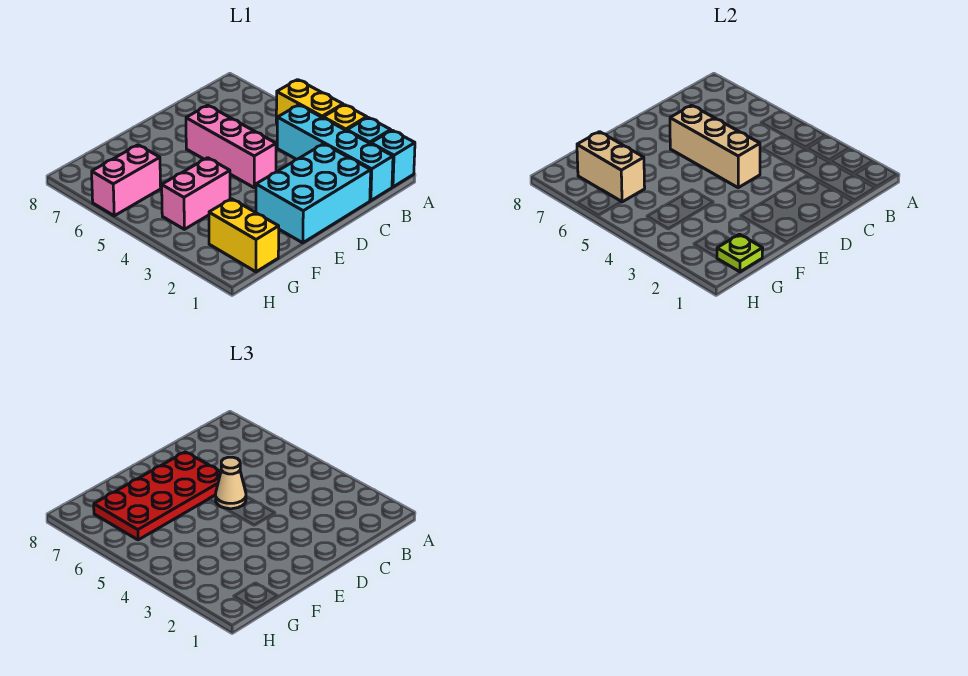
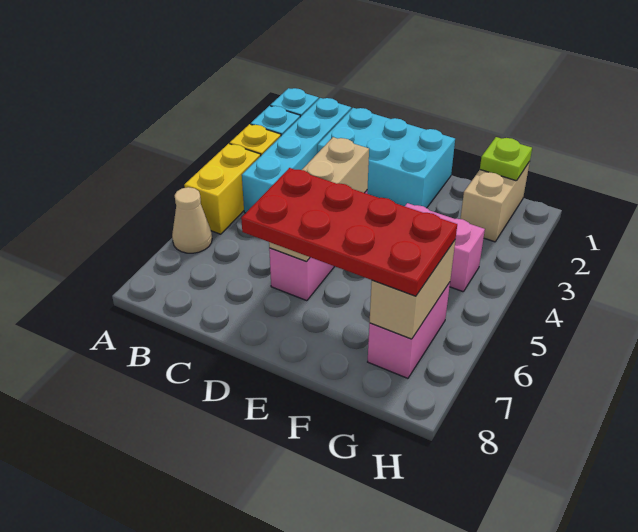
tan cone D5 level 3 -> tan cone A6 level 1
yellow brick G1:G2 level 1 -> tan brick G1:G2 level 1
pink brick G6:H6 level 1 -> pink brick G6:G7 level 1

